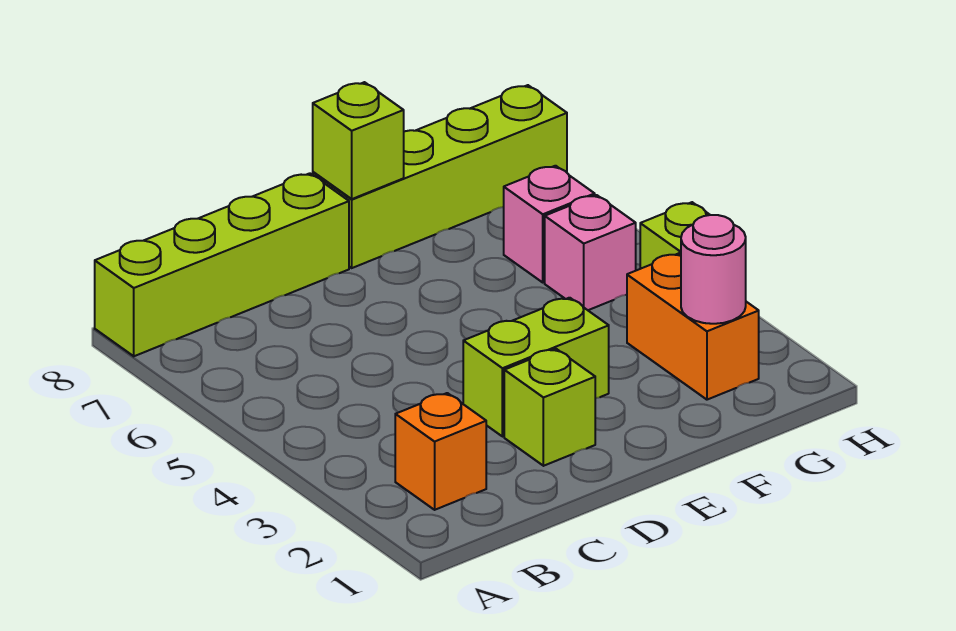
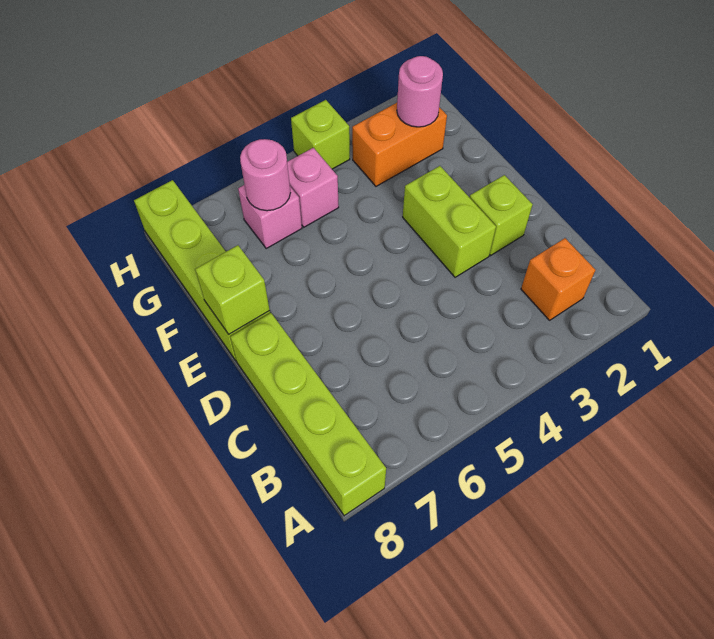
none -> pink round brick G6 level 2

